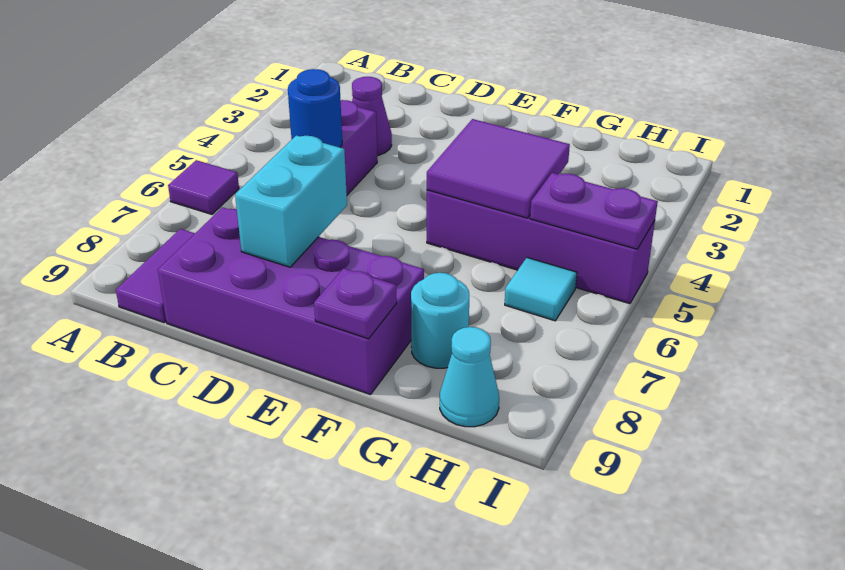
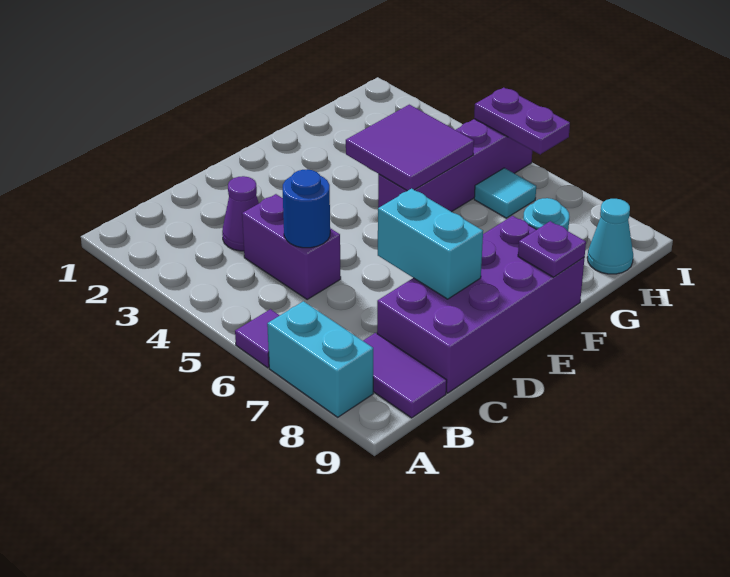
none -> cyan brick A7:A8 level 1
purple plate H5:I5 level 2 -> purple plate I5:I6 level 2

